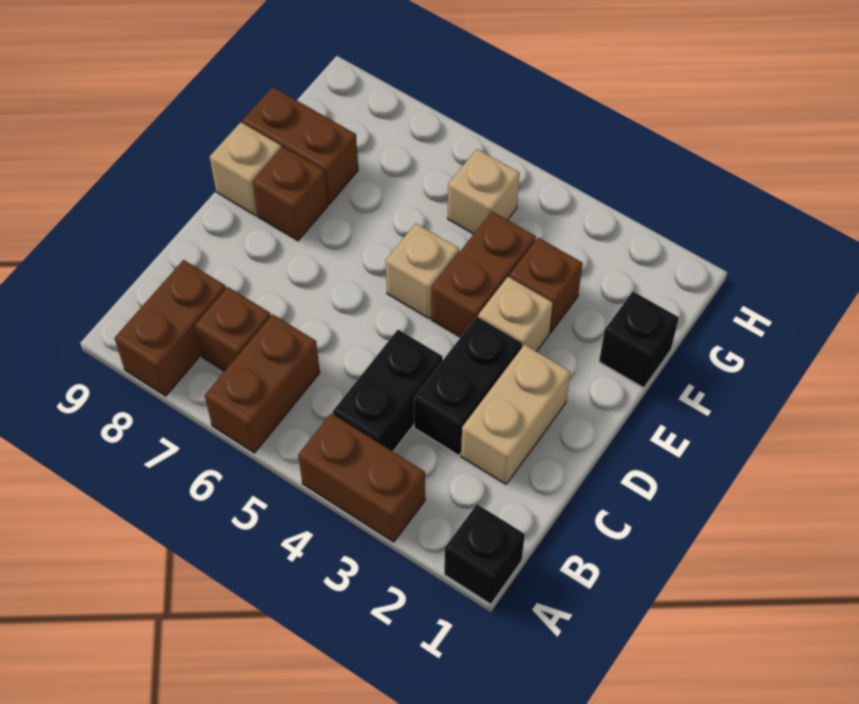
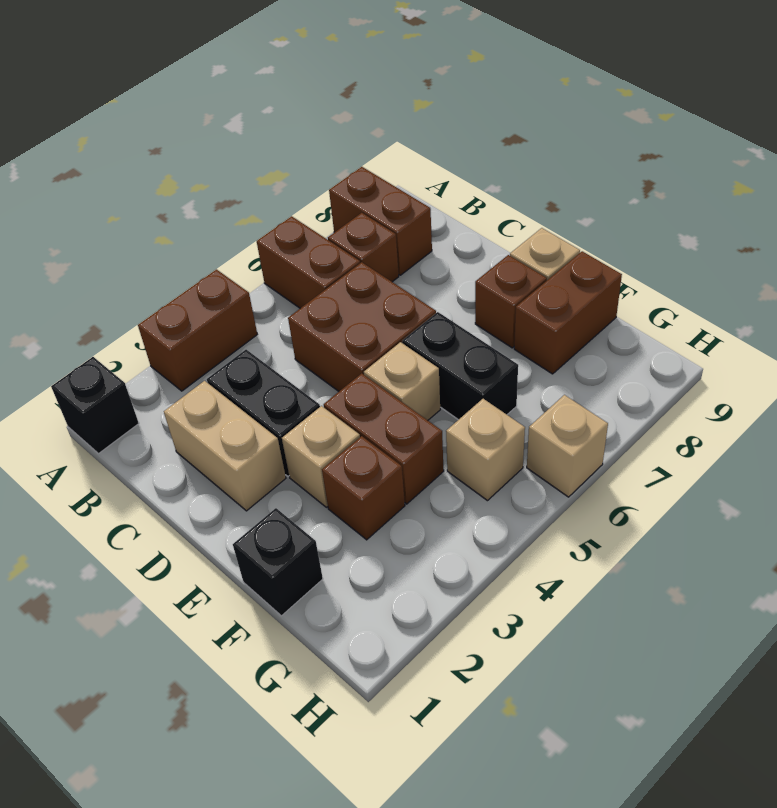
black brick B4:C4 level 1 -> black brick E6:F6 level 1
none -> brown brick C5:D6 level 1
none -> tan brick H6 level 1

